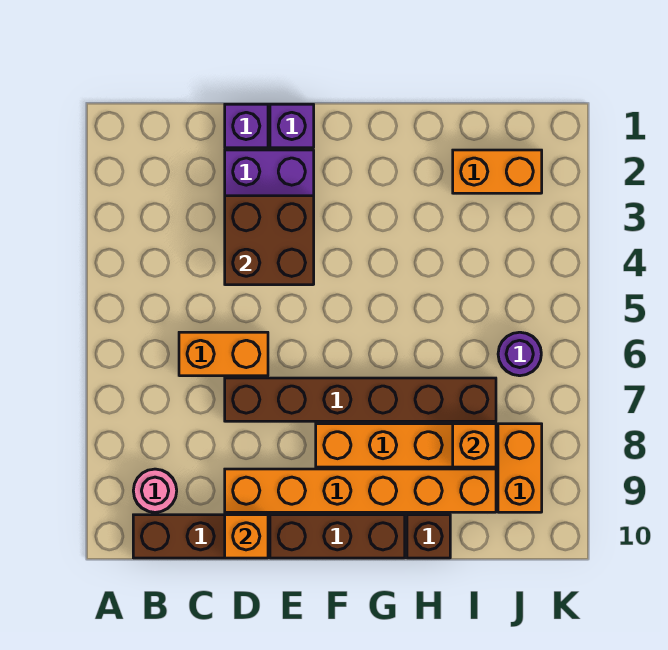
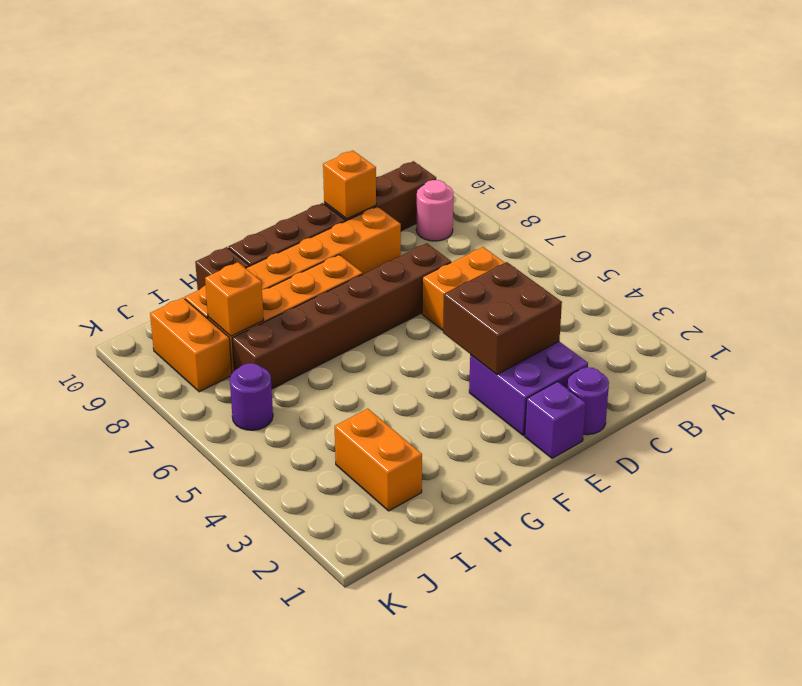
purple brick D1 level 1 -> purple round brick D1 level 1
orange brick I2:J2 level 1 -> orange brick I2:I3 level 1

